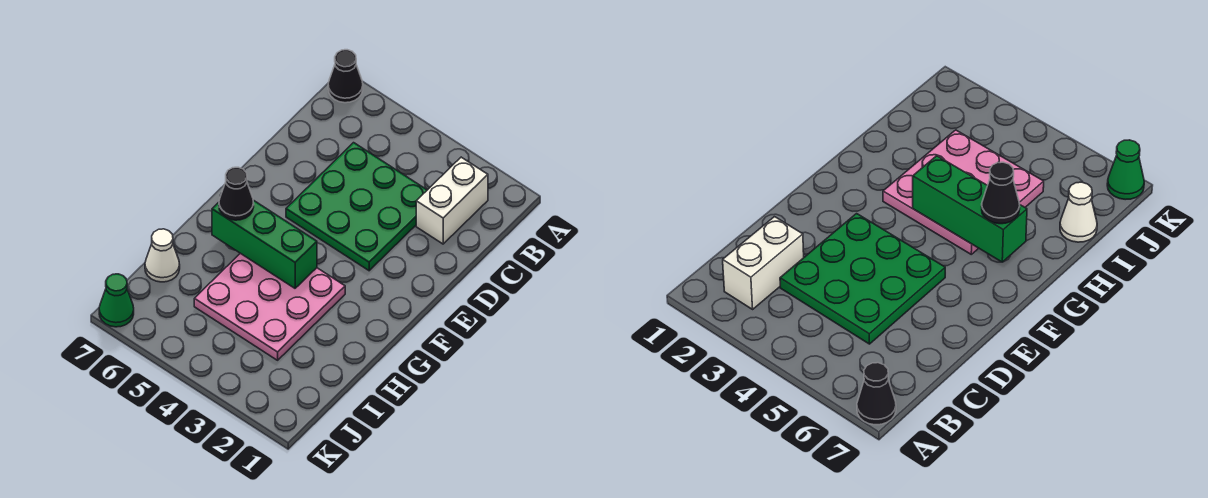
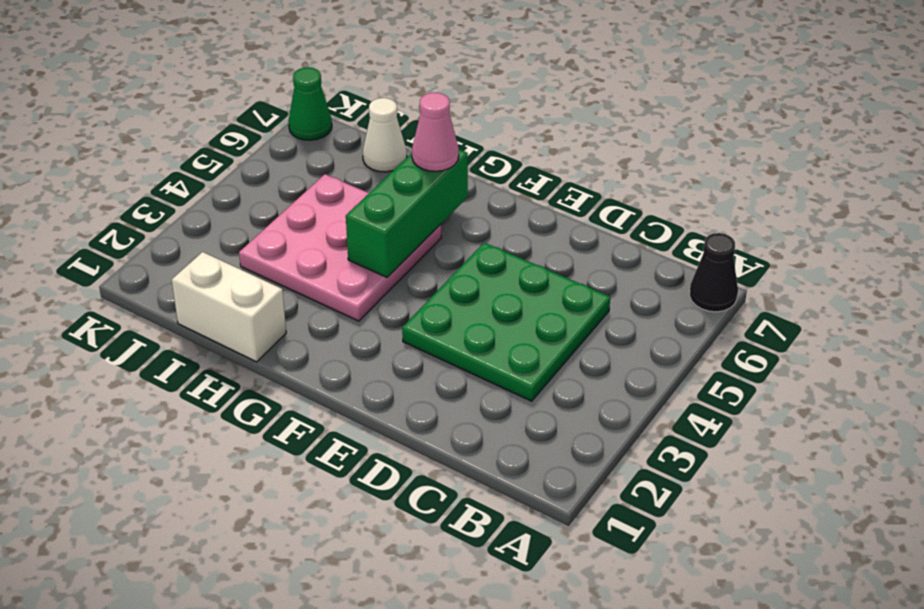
white brick B2:C2 level 1 -> white brick H1:I1 level 1
black cone G6 level 3 -> pink cone G6 level 3

